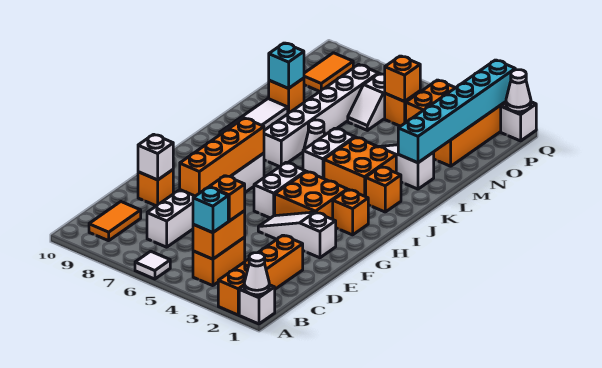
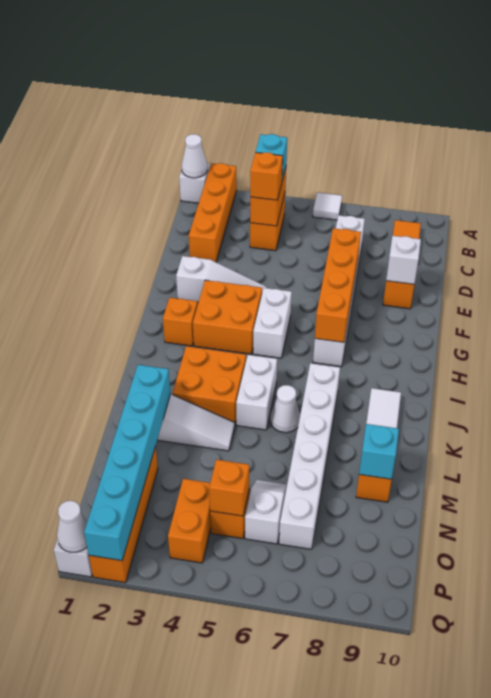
orange brick J2 level 1 -> none
orange tile O9:P9 level 1 -> none

